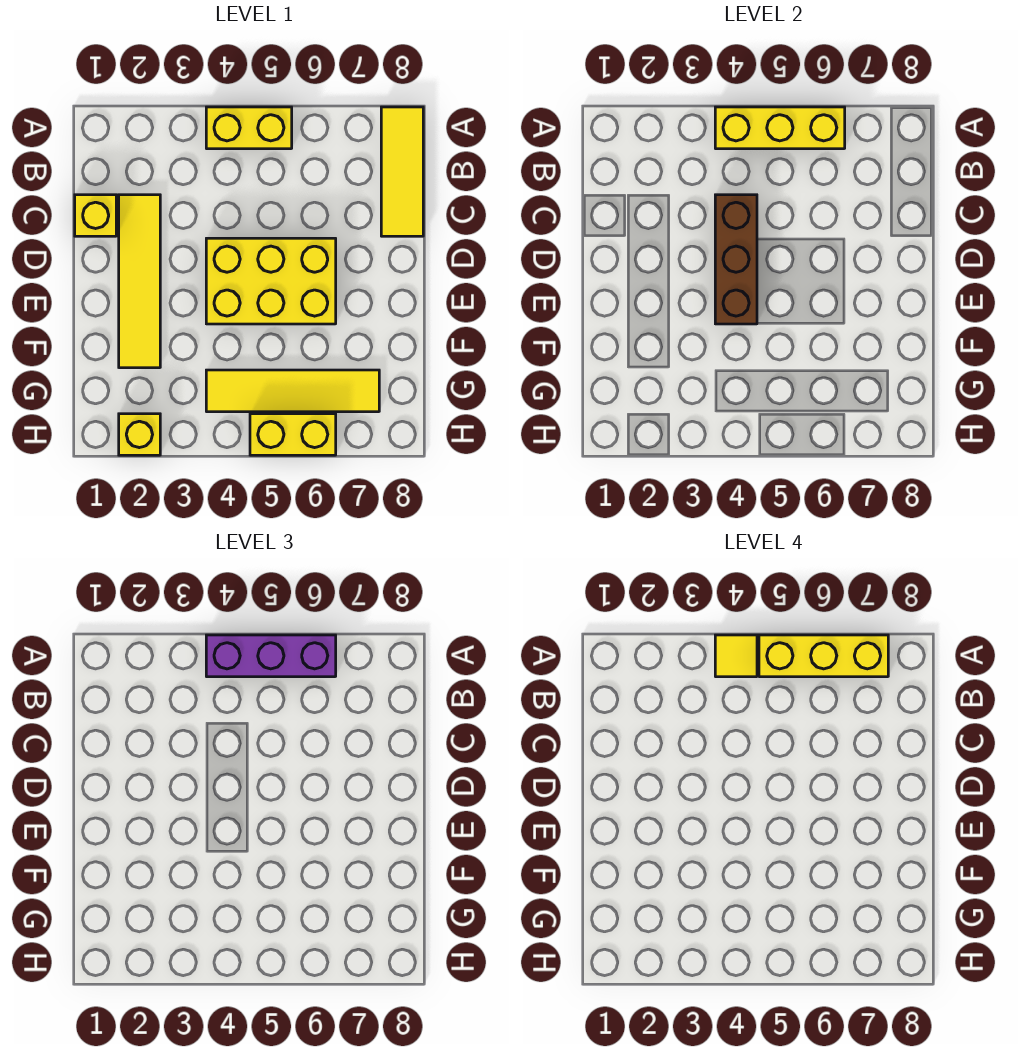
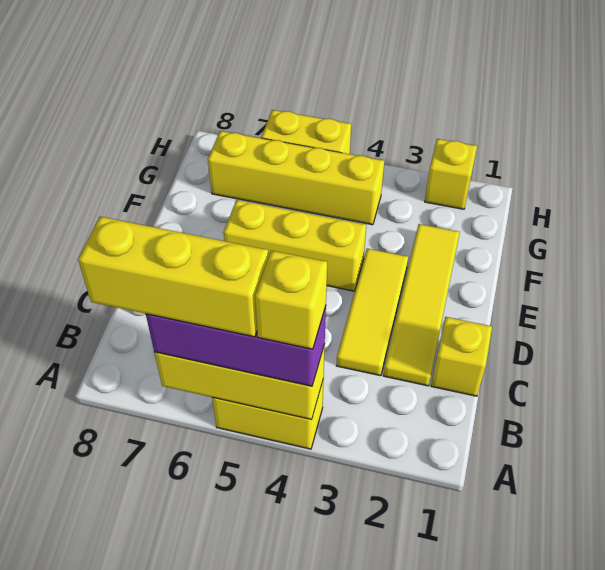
yellow tile A4 level 4 -> yellow brick A4 level 4
yellow tile A8:C8 level 1 -> yellow tile C3:E3 level 1
brown brick C4:E4 level 2 -> none
yellow brick D4:E6 level 1 -> yellow brick E4:E6 level 1
yellow tile G4:G7 level 1 -> yellow brick G4:G7 level 1

